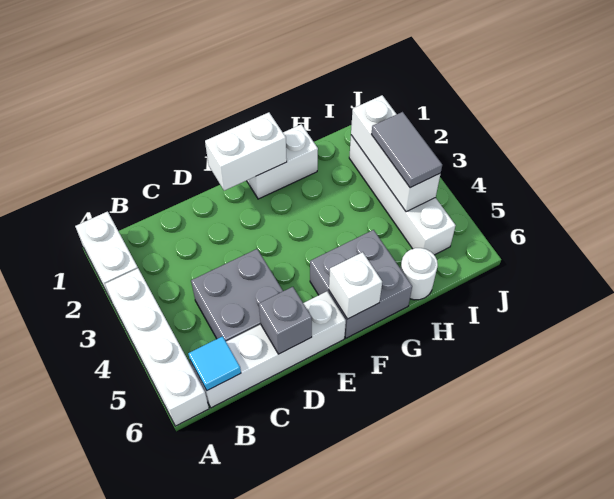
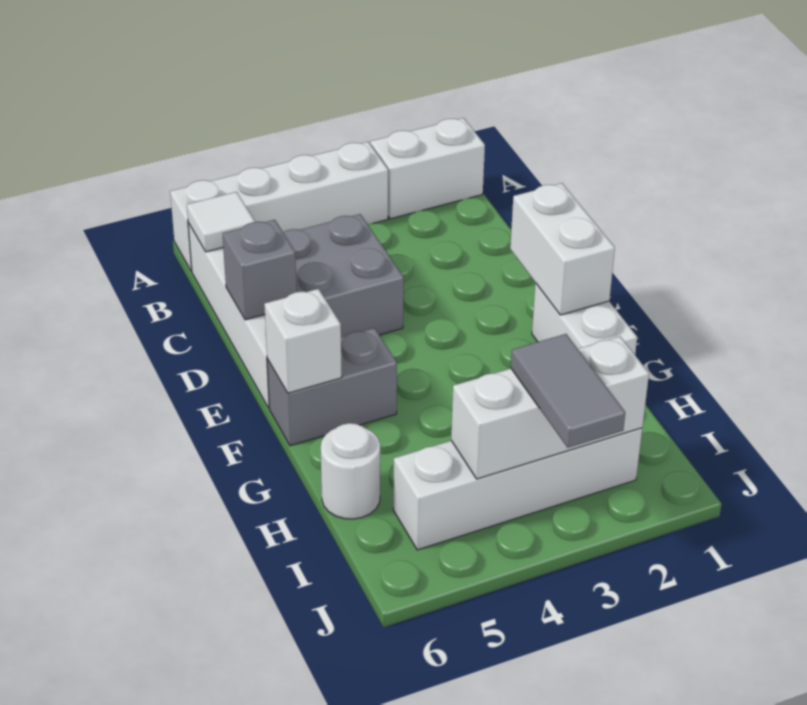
cyan tile B6 level 2 -> white tile B6 level 2
grey brick F5:G6 level 1 -> grey brick F5:F6 level 1
grey tile I3:I4 level 3 -> grey tile I3:J3 level 3

